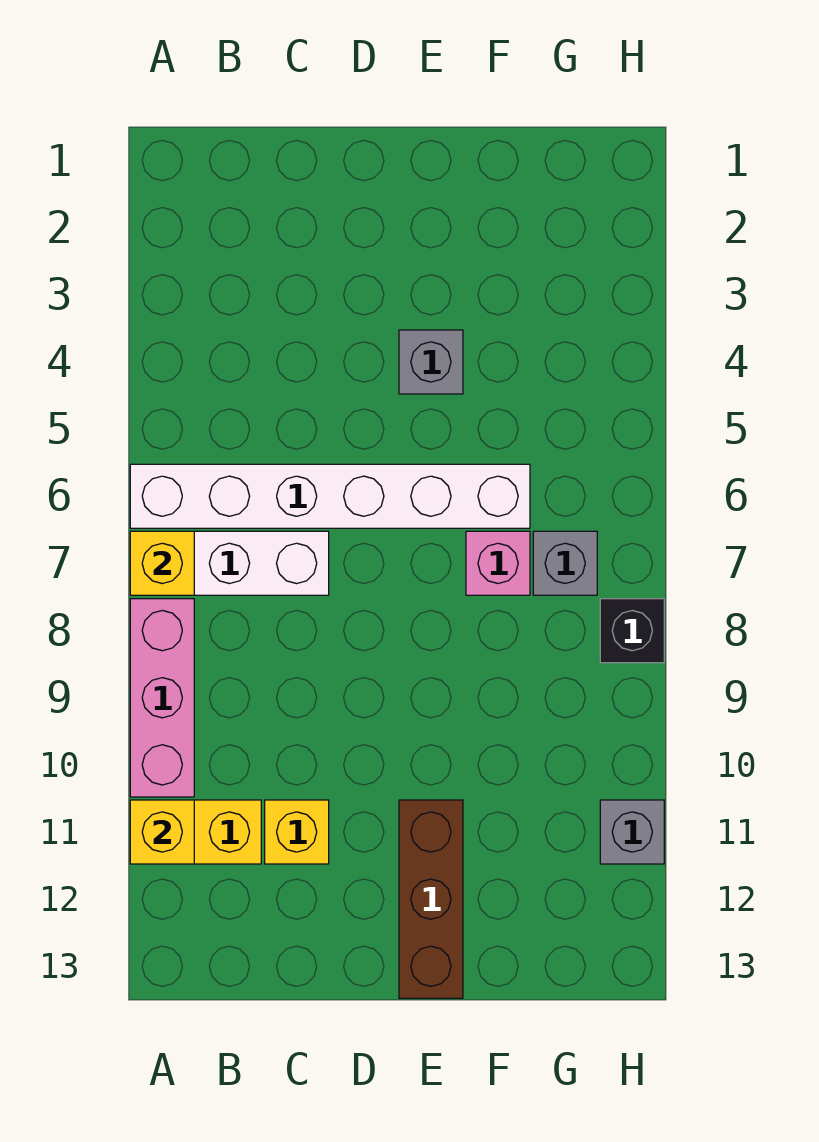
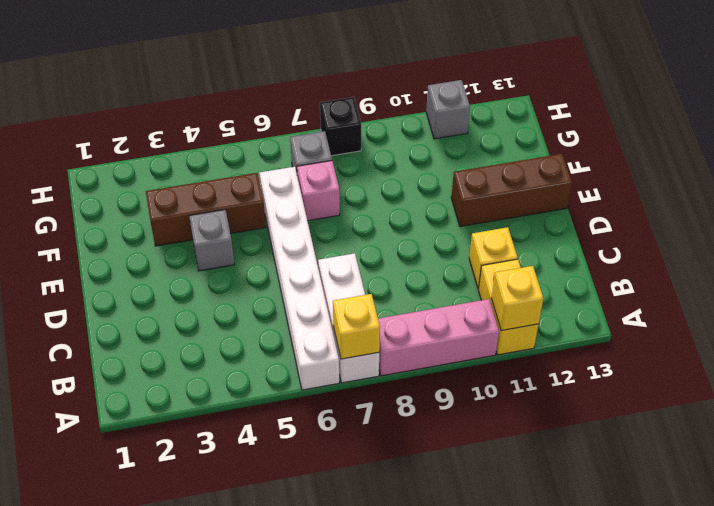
none -> brown brick F3:F5 level 1

